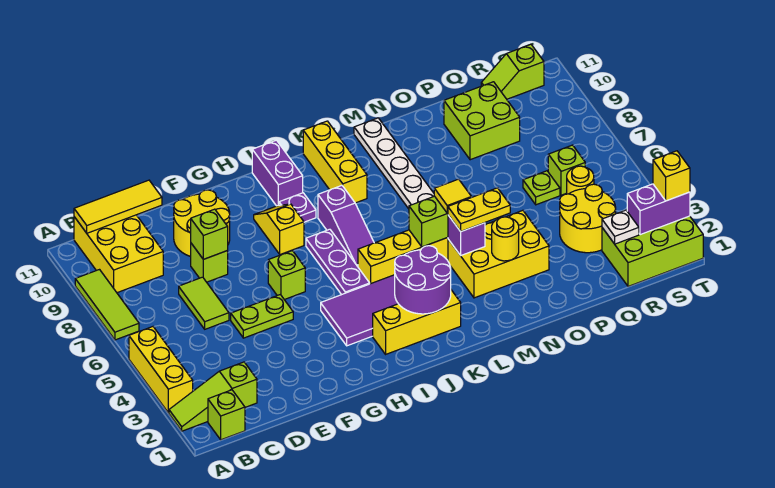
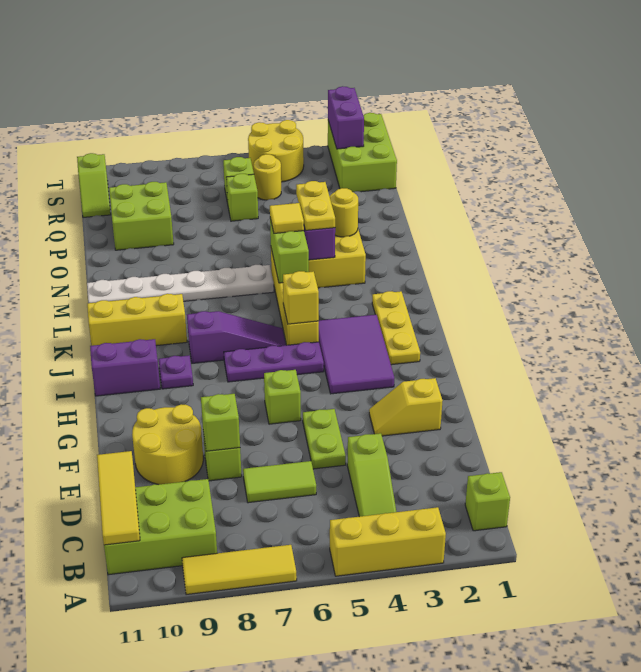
lime slope A2:C2 level 1 top C -> lime slope B4:D4 level 1 top D
lime tile A7:A9 level 1 -> yellow tile A7:A9 level 1
yellow brick B9:C11 level 1 -> lime brick B9:C11 level 1
yellow slope H8:H9 level 1 top 8 -> yellow slope F2:F3 level 1 top 2
yellow brick I2:K2 level 1 -> yellow plate I2:K2 level 1
purple round brick J2:K3 level 2 -> none
yellow round brick Q3:R4 level 1 -> yellow round brick S4:T5 level 1
lime plate Q6 level 1 -> lime brick Q6 level 1
white plate R2 level 2 -> none
yellow brick T2 level 3 -> yellow brick J5 level 2

